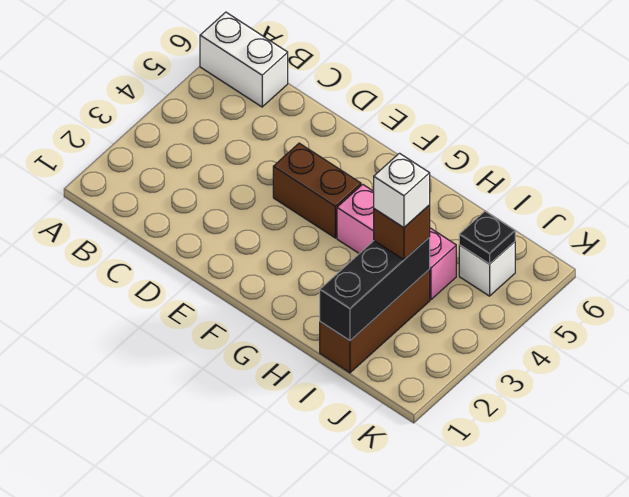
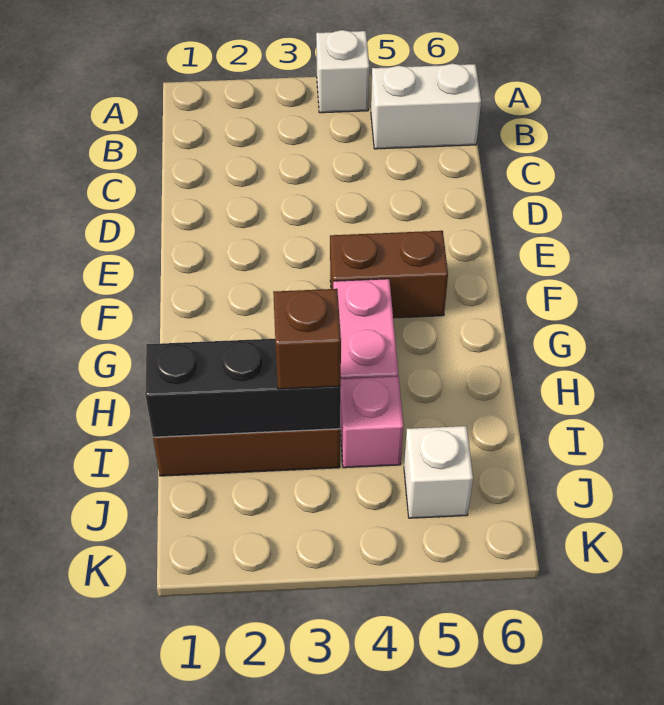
white brick A6:B6 level 1 -> white brick B5:B6 level 1
brown brick E4:F4 level 1 -> brown brick F4:F5 level 1
white brick I3 level 4 -> white brick A4 level 1
black plate J5 level 2 -> none

